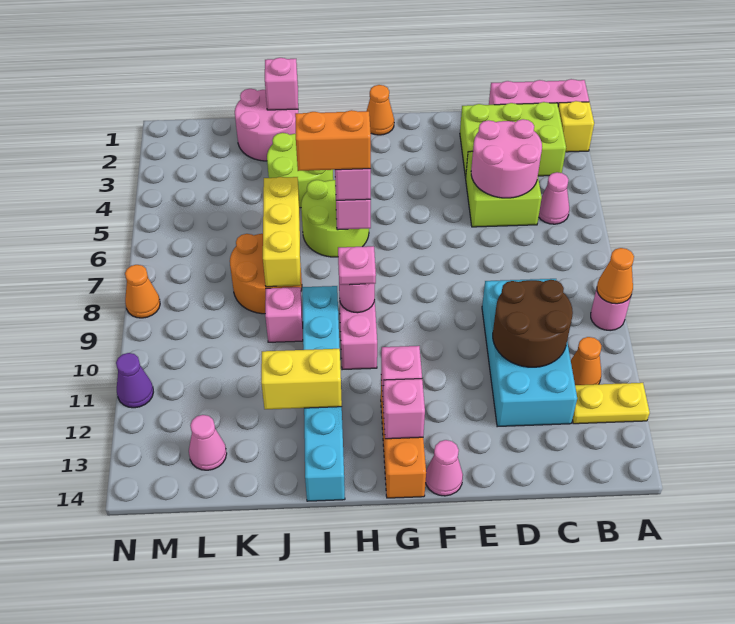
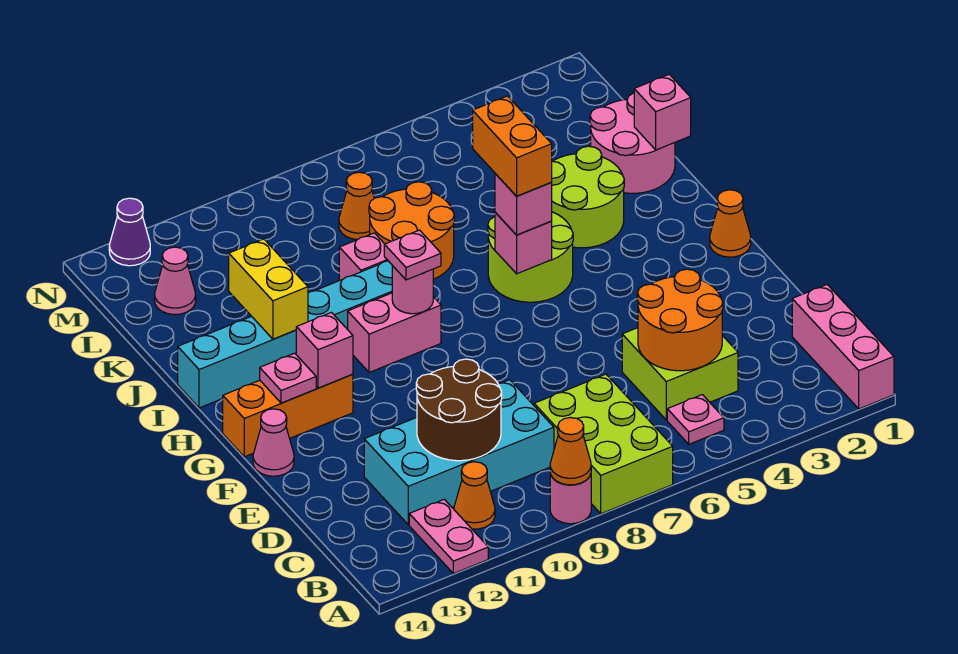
yellow brick A2 level 1 -> none
yellow plate A12:B12 level 1 -> pink plate A12:B12 level 1
lime brick B2:D3 level 1 -> lime brick A7:C8 level 1
pink cone B5 level 1 -> pink plate B5 level 1
pink round brick C4:D5 level 2 -> orange round brick C4:D5 level 2
pink brick G13 level 2 -> pink plate G13 level 2
yellow brick J6:J8 level 2 -> none
orange cone N8 level 1 -> orange cone L8 level 1
purple cone N11 level 1 -> purple cone N13 level 1

